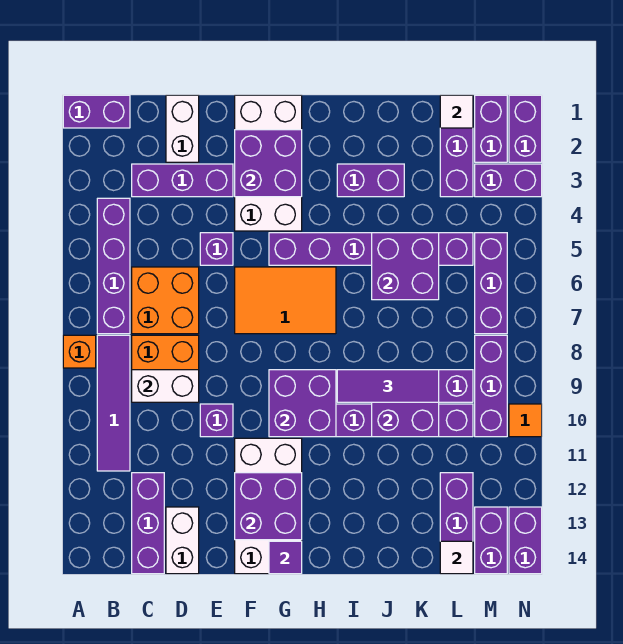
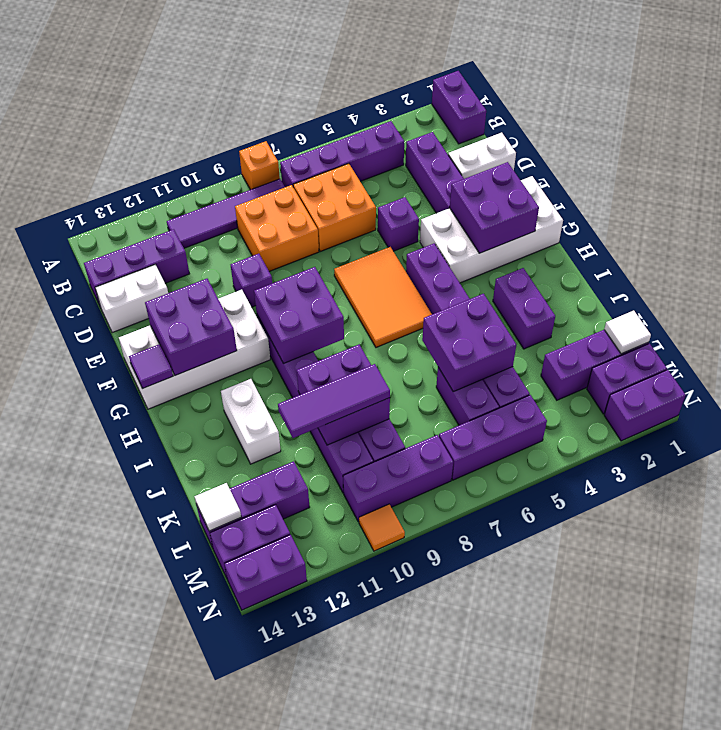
white brick C9:D9 level 2 -> white brick I12:J12 level 1
purple tile I9:K9 level 3 -> purple tile K9:K11 level 3
purple brick M3:N3 level 1 -> purple brick K6:L6 level 1

